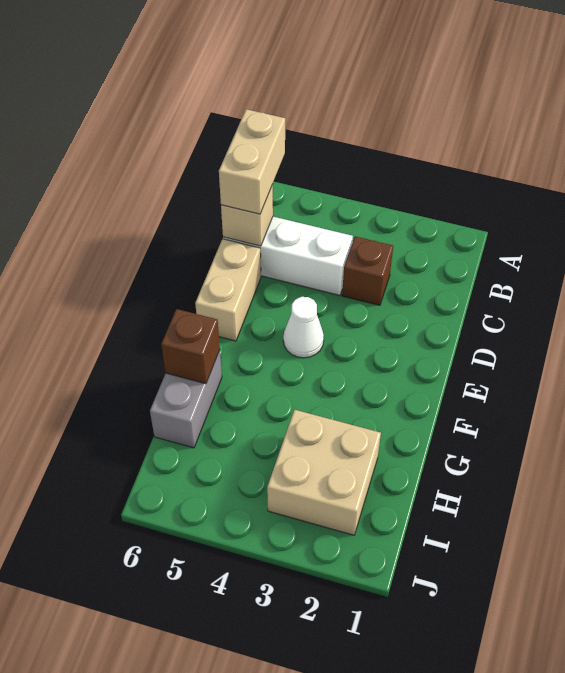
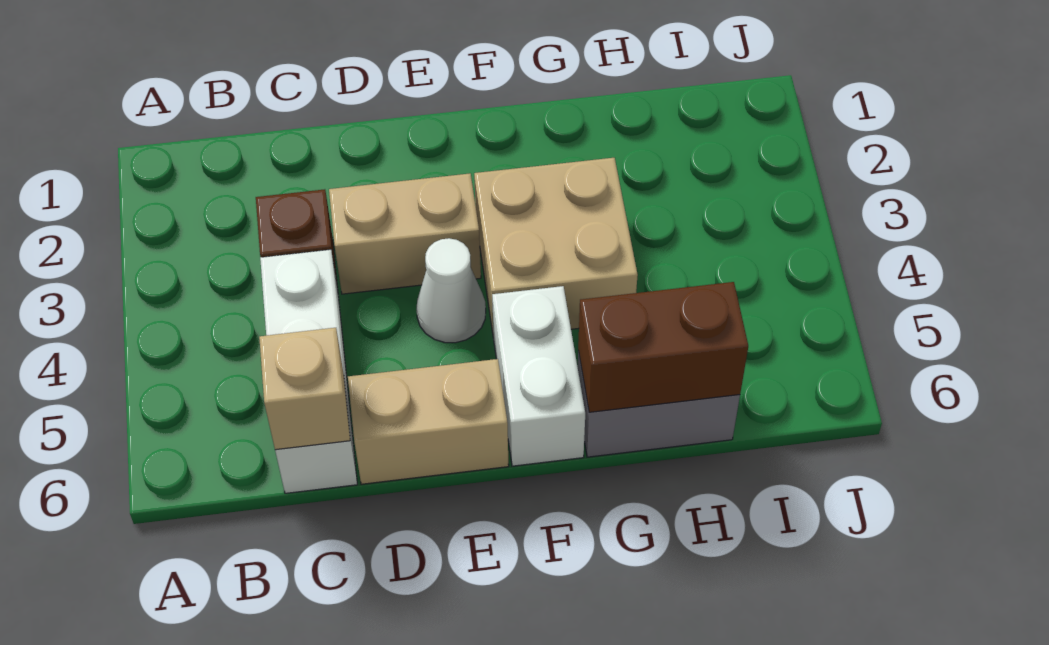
tan brick B6:C6 level 3 -> tan brick D3:E3 level 1
none -> white brick F5:F6 level 1
brown brick G6 level 2 -> brown brick G6:H6 level 2
tan brick H2:I3 level 1 -> tan brick F3:G4 level 1

